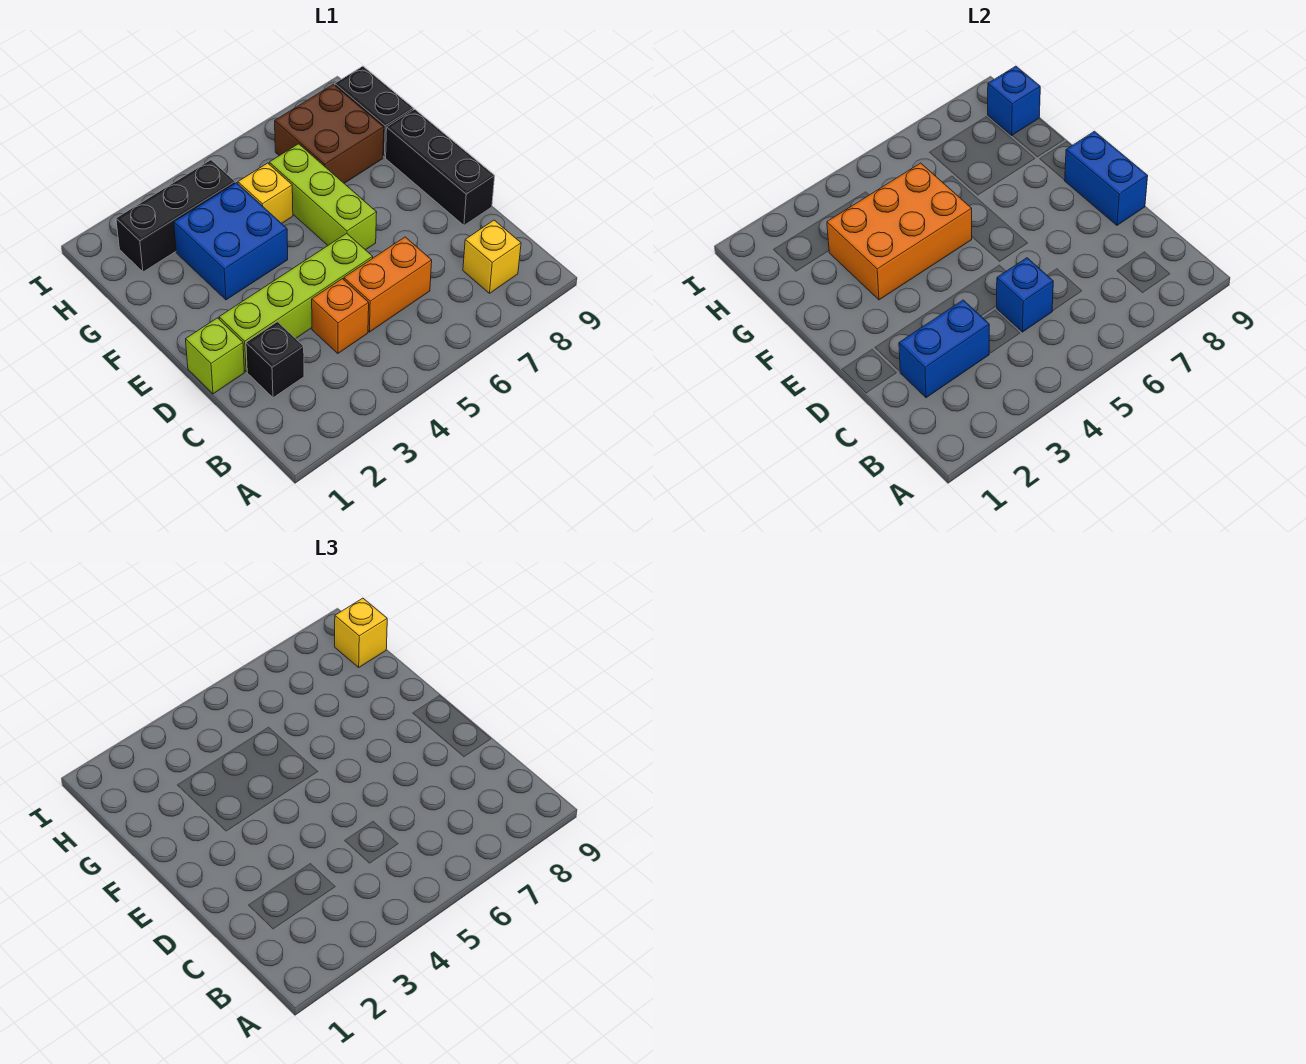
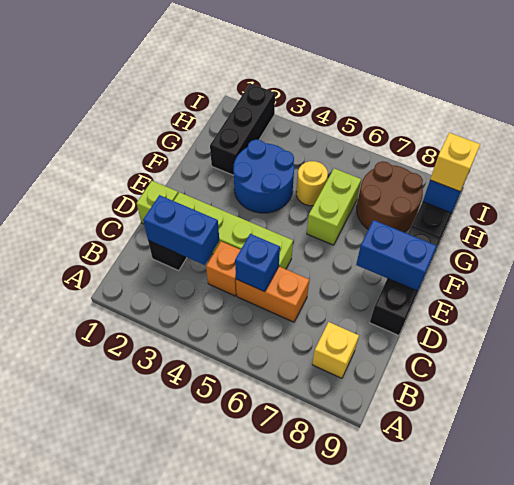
blue brick D9:E9 level 2 -> blue brick E8:E9 level 2
lime brick E6:G6 level 1 -> lime brick F6:G6 level 1
blue brick F3:G4 level 1 -> blue round brick F3:G4 level 1
orange brick F3:G5 level 2 -> none
yellow brick G5 level 1 -> yellow round brick G5 level 1
brown brick G7:H8 level 1 -> brown round brick G7:H8 level 1
black brick H2:H4 level 1 -> black brick G2:I2 level 1

